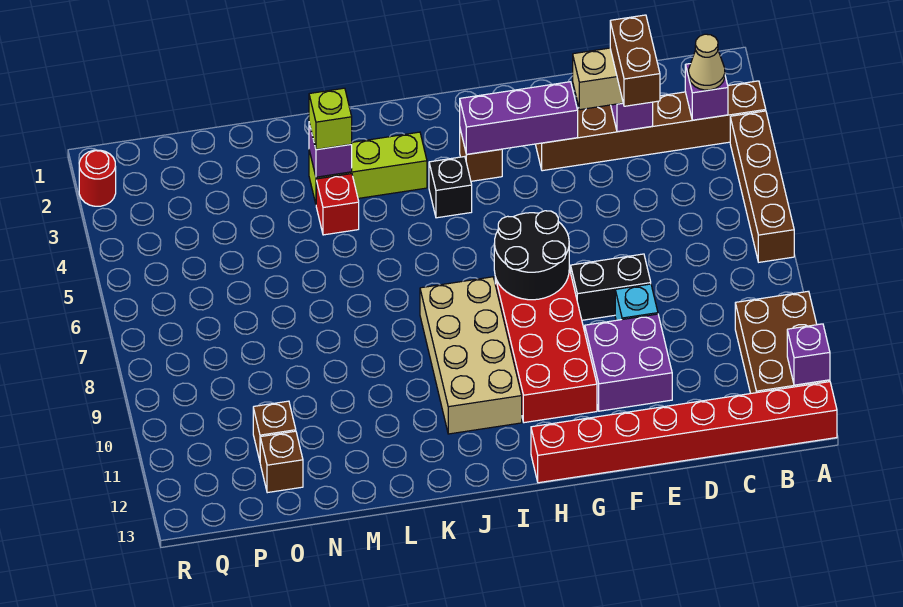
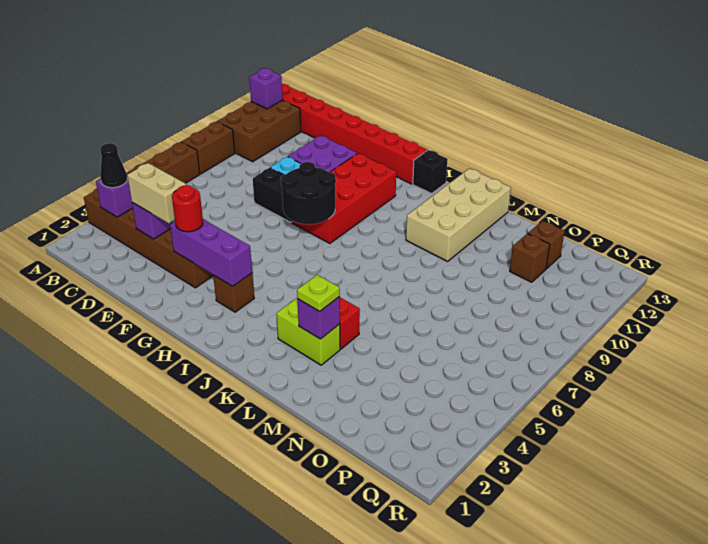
tan cone B3 level 3 -> black cone B3 level 3
brown brick D3:D4 level 4 -> brown brick A8:A9 level 1
black brick I4 level 1 -> black brick I13 level 1
tan brick I8:J11 level 1 -> tan brick K10:L13 level 1
lime brick J3:L3 level 1 -> lime brick K3:L3 level 1
lime brick L3 level 3 -> lime plate L3 level 3
red round brick R2 level 1 -> red round brick F3 level 3

